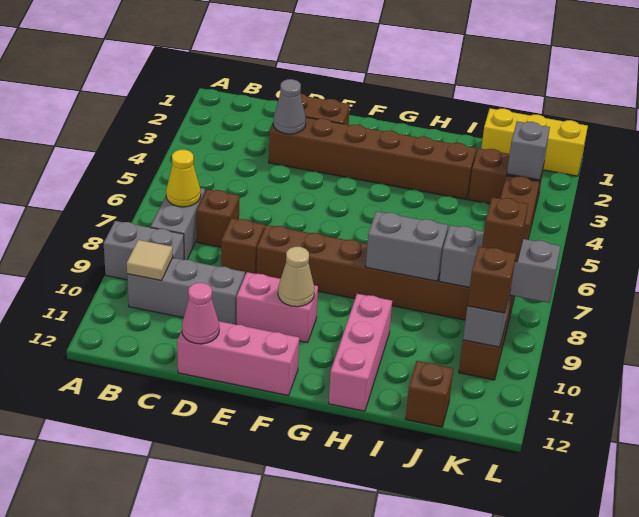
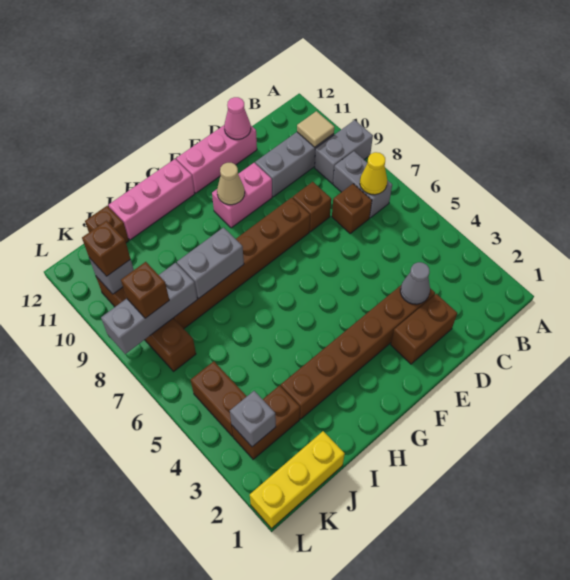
pink brick H10:H12 level 1 -> pink brick G12:I12 level 1

